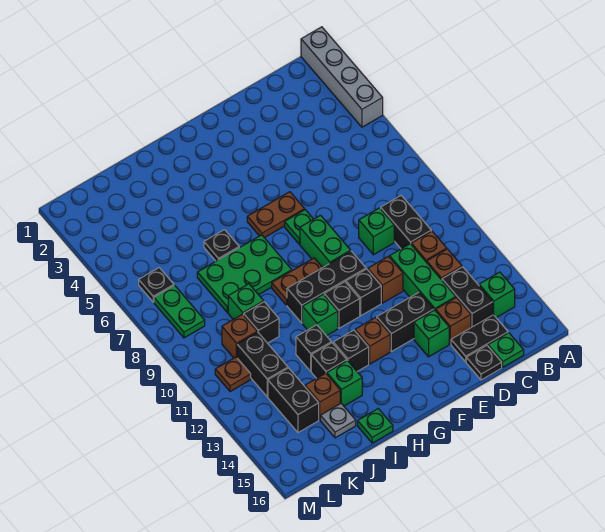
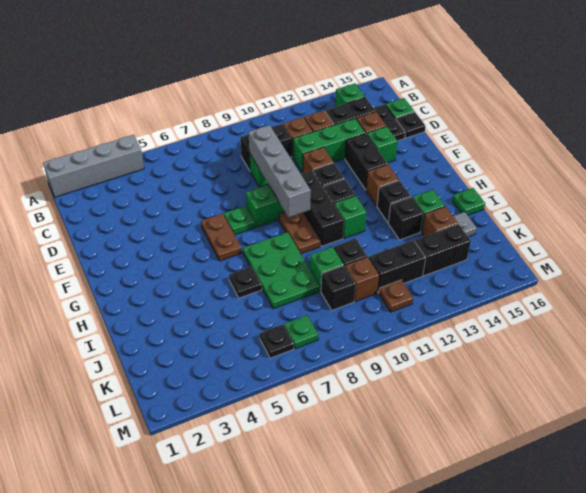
none -> grey brick D9:G9 level 2
black brick I12 level 1 -> black brick K9 level 1
green plate L7:L8 level 1 -> green plate L7 level 1

